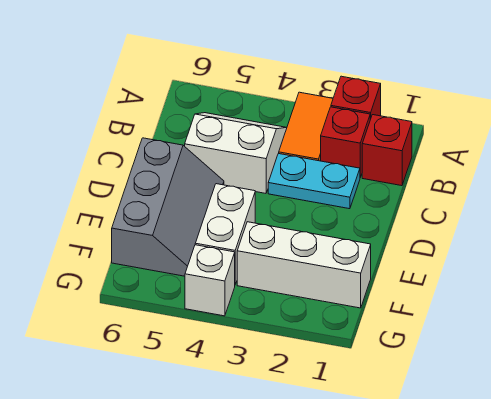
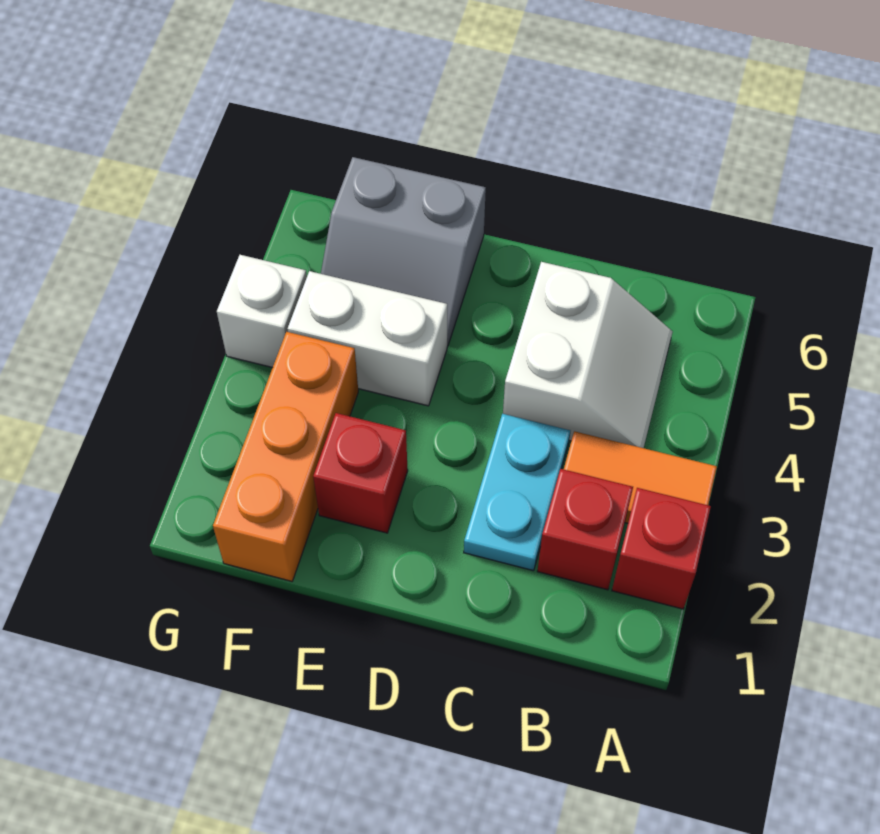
red brick B1 level 1 -> red brick E2 level 1
grey slope D5:F6 level 1 top 6 -> grey slope E5:F6 level 1 top 6
white brick F1:F3 level 1 -> orange brick F1:F3 level 1

